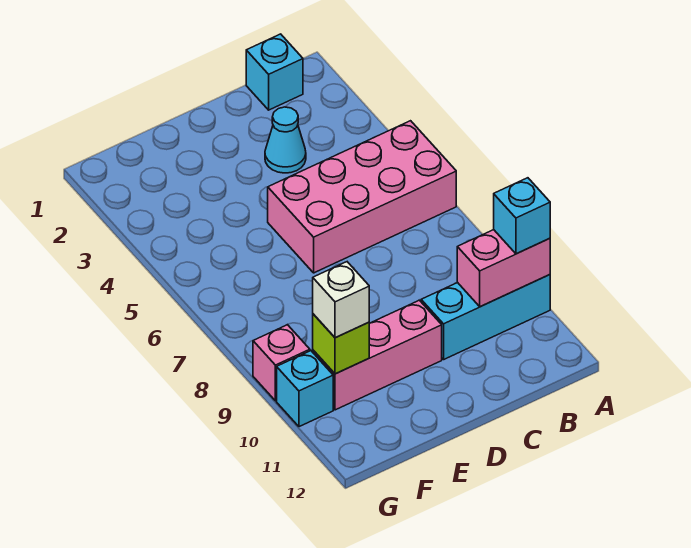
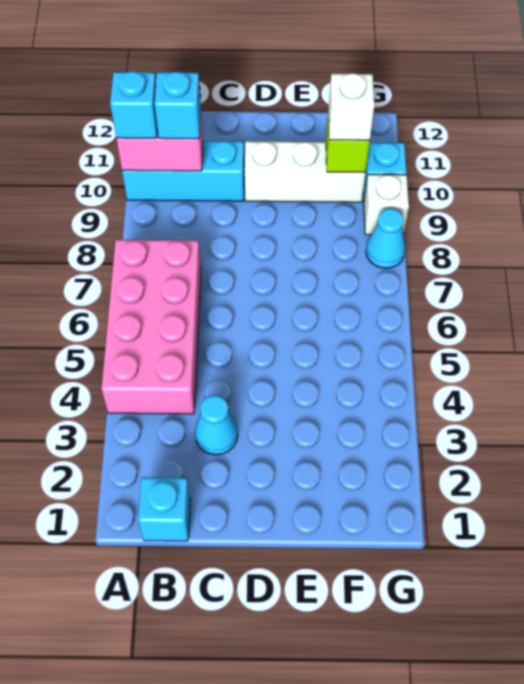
pink brick A5:D6 level 1 -> pink brick A4:B7 level 1
none -> cyan brick B10 level 3
pink brick D10:F10 level 1 -> white brick D10:F10 level 1
none -> cyan cone G8 level 1
pink brick G9 level 1 -> white brick G9 level 1

